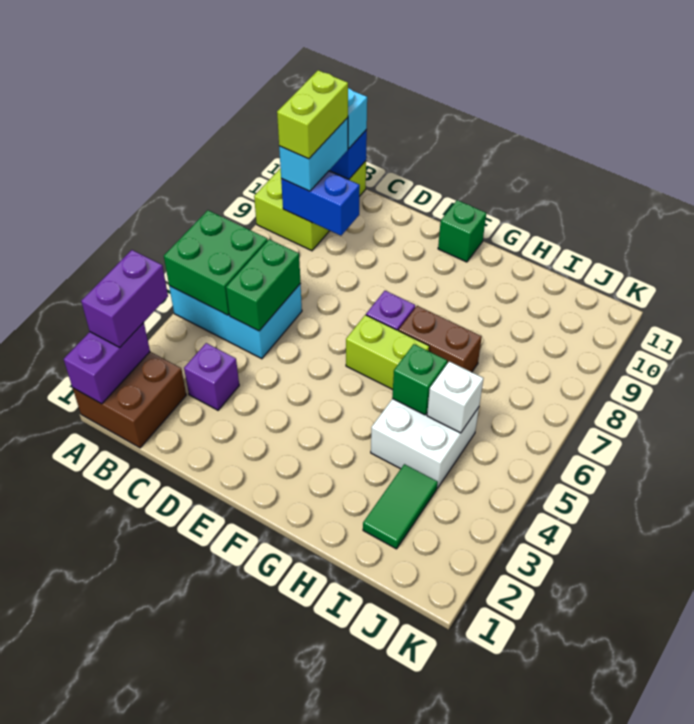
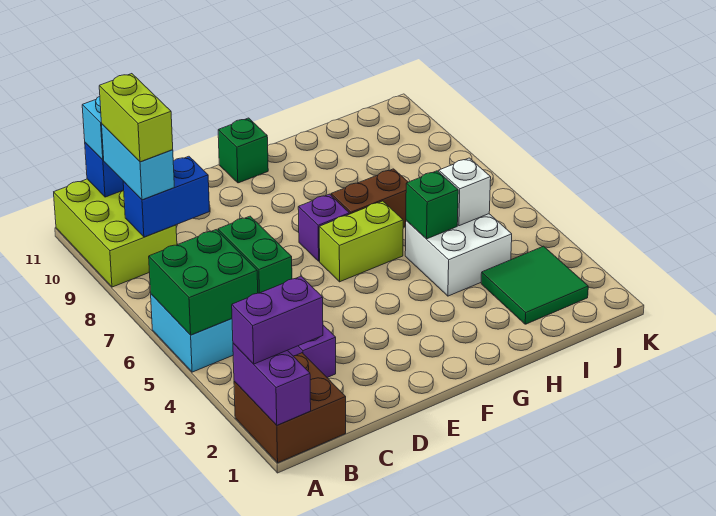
purple brick A2:A3 level 3 -> purple brick A2:B2 level 3
green tile I2:I3 level 1 -> green tile I2:J3 level 1

